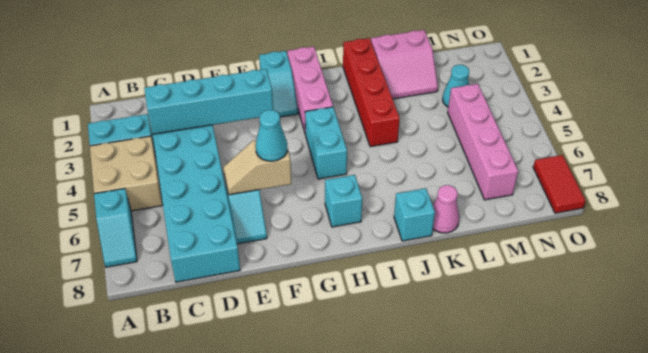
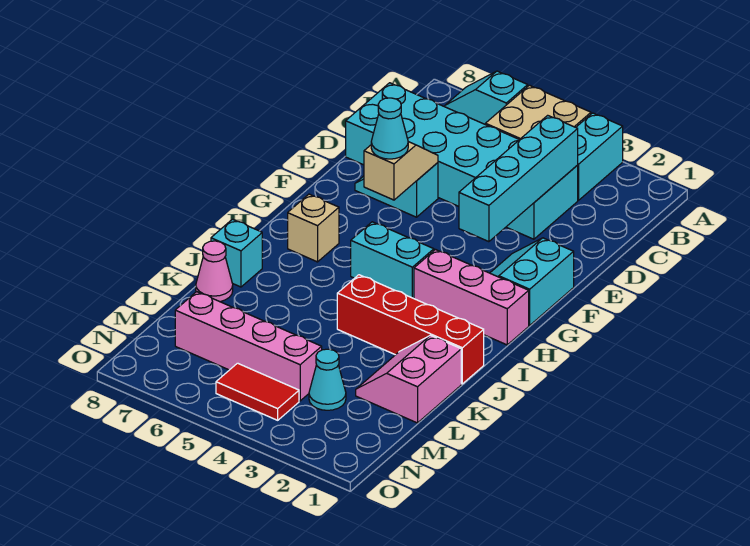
cyan slope G1:G2 level 1 top 1 -> cyan slope F1:G2 level 1 top 1
cyan brick H7 level 1 -> tan brick H7 level 1
red tile O7:O8 level 1 -> red tile N4:N5 level 1

